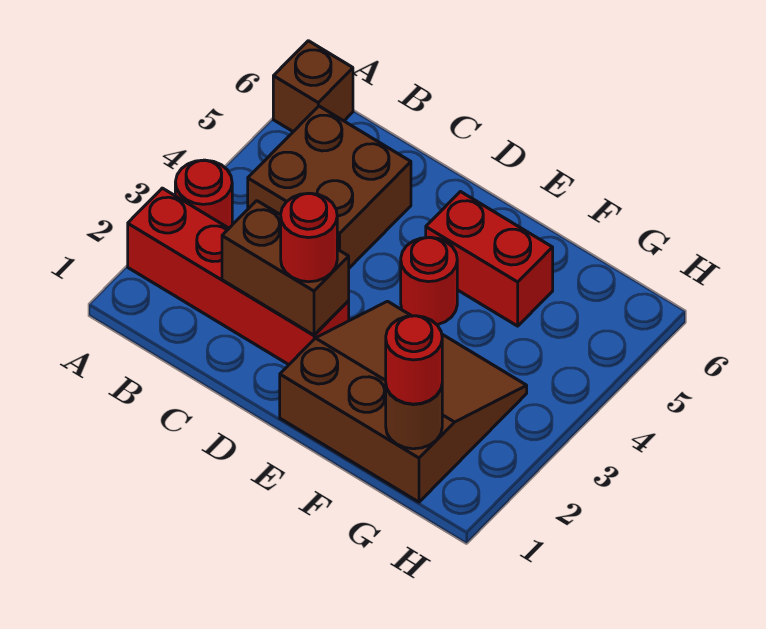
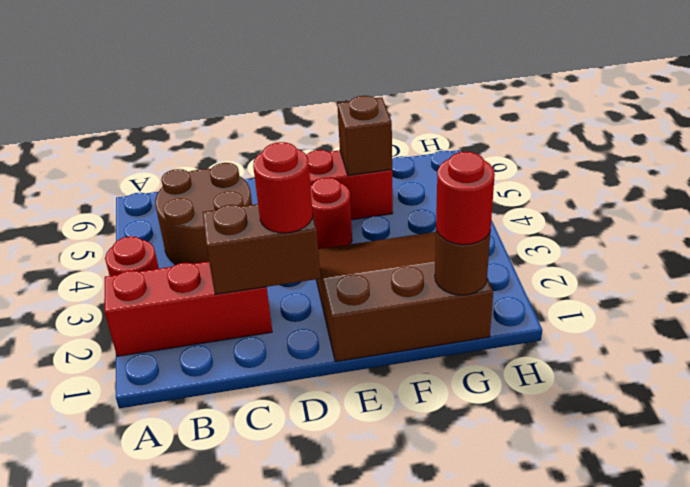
red brick A2:D2 level 1 -> red brick A2:C2 level 1
brown brick A6 level 1 -> brown brick F5 level 2
brown brick B4:C5 level 1 -> brown round brick B4:C5 level 1

